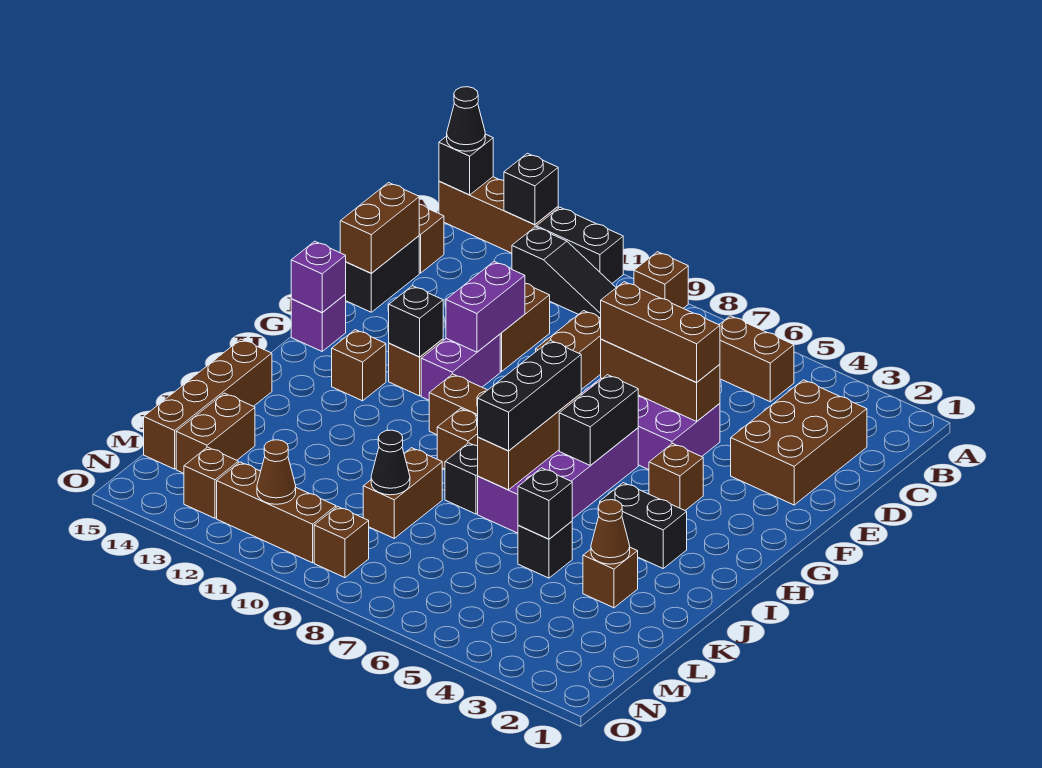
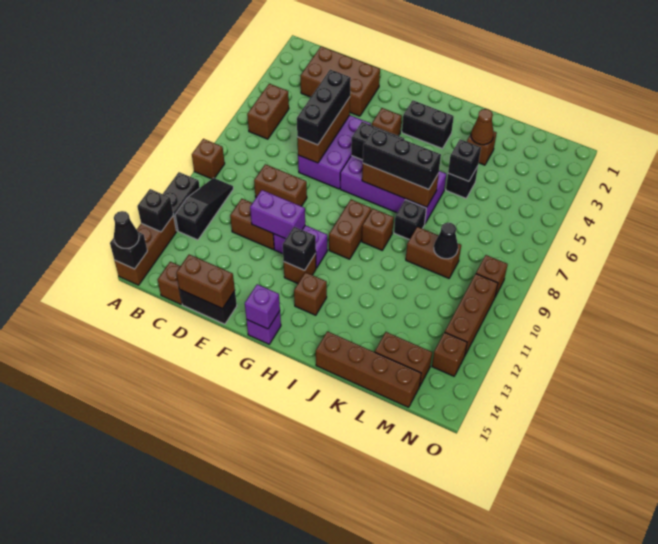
brown brick E5:E7 level 3 -> black brick E5:E7 level 3
black brick I3:I4 level 1 -> black brick H3:I3 level 1
brown cone N11 level 2 -> none

